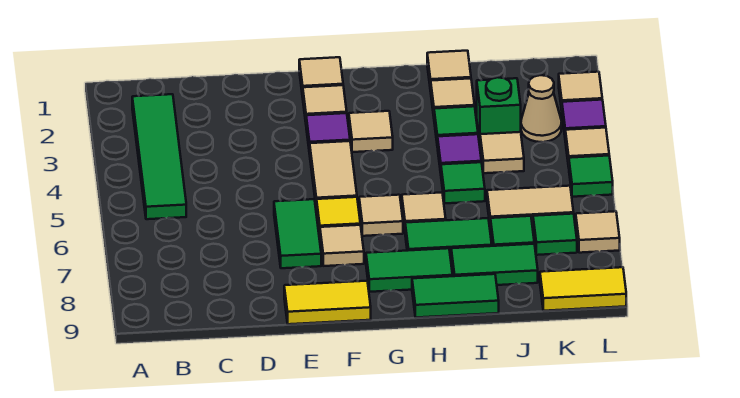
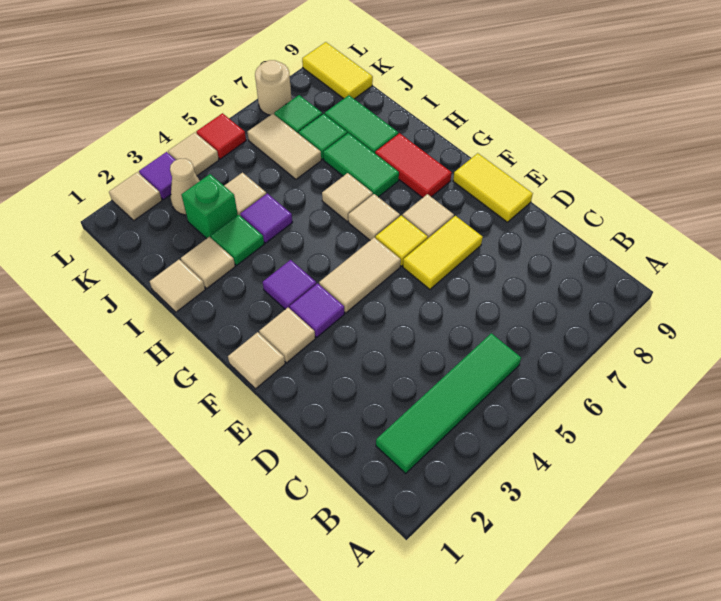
green tile E6:E7 level 1 -> yellow tile E6:E7 level 1
tan tile G3 level 1 -> purple tile G3 level 1
green tile G8:H8 level 1 -> red tile G8:H8 level 1
green tile H9:I9 level 1 -> none
green tile I5 level 1 -> none
green tile L5 level 1 -> red tile L5 level 1
tan tile L7 level 1 -> tan round brick L7 level 1

